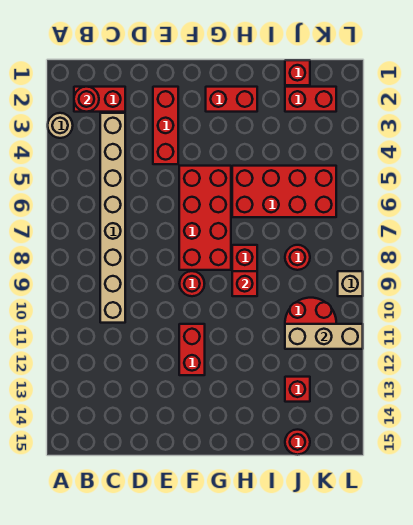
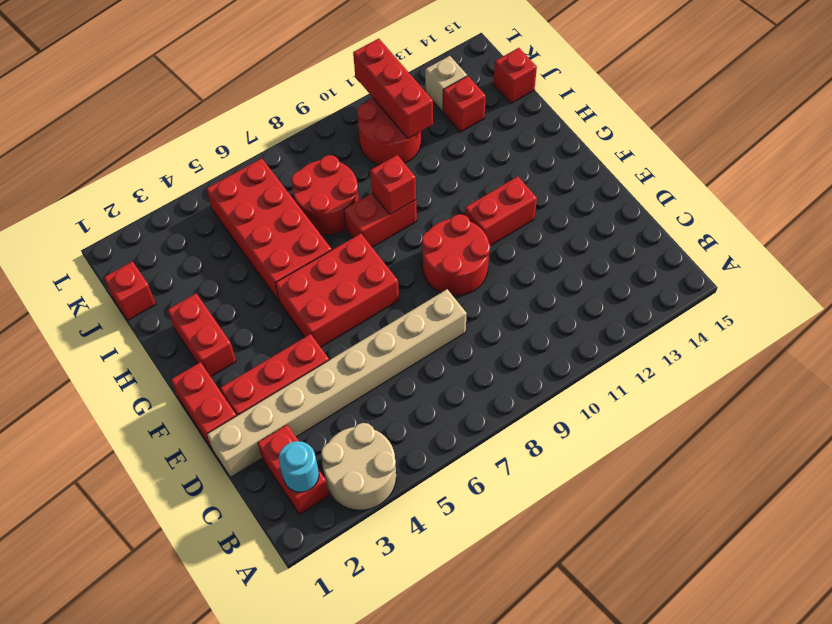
tan round brick A3 level 1 -> tan round brick A3:B4 level 1
red round brick B2 level 2 -> cyan round brick B2 level 2
tan brick C3:C10 level 1 -> tan brick D1:D8 level 1
red brick F5:G8 level 1 -> red brick F5:G7 level 1
red round brick F9 level 1 -> red round brick E9:F10 level 1
red brick J2:K2 level 1 -> red brick E1:F1 level 1
red round brick J8 level 1 -> red round brick I7:J8 level 1
tan brick J11:L11 level 2 -> red brick J11:L11 level 2
red round brick J15 level 1 -> red brick J15 level 1
tan brick L9 level 1 -> tan brick K13 level 1

